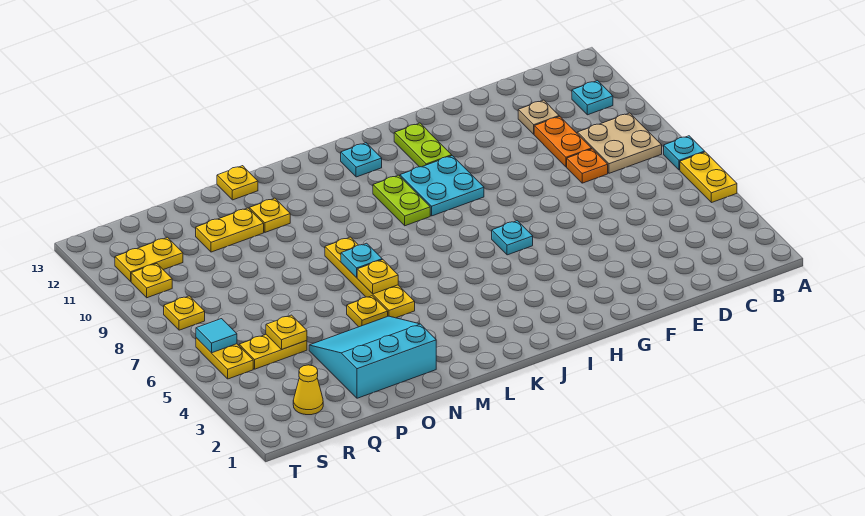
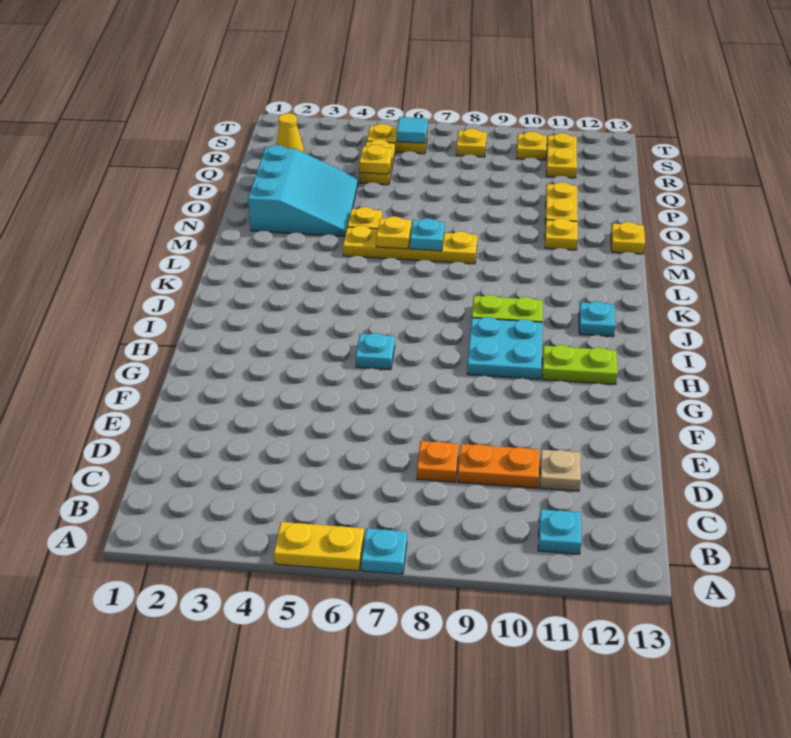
tan plate B8:C9 level 1 -> none

